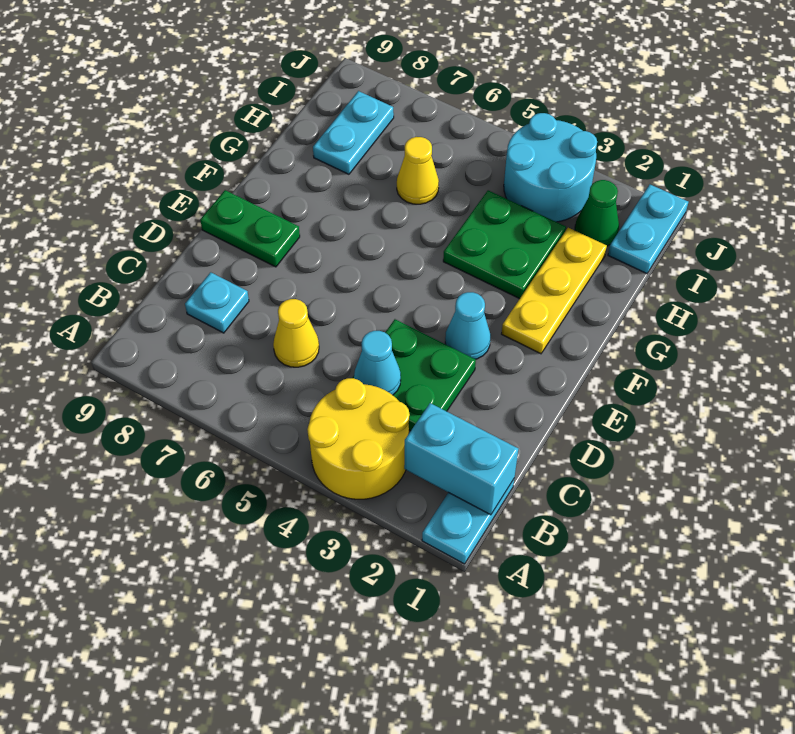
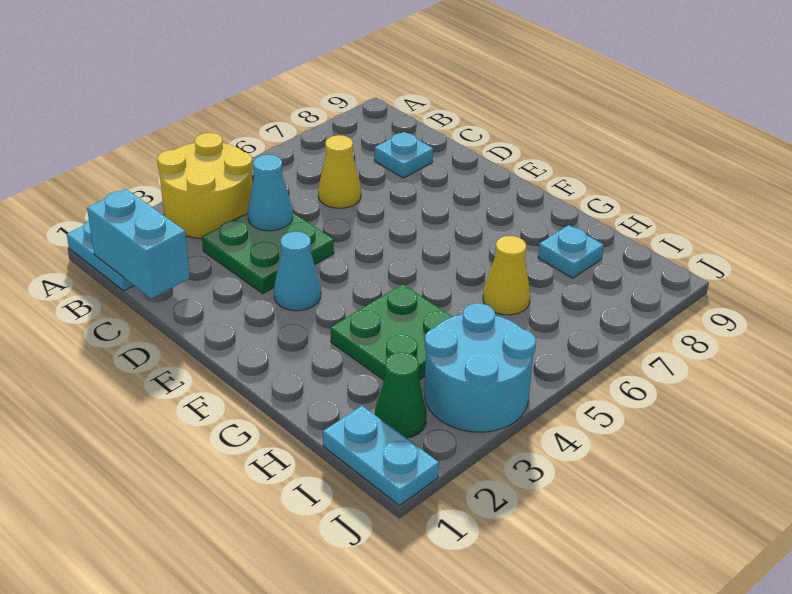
cyan brick B1:B2 level 2 -> cyan brick B1:C1 level 2
green plate E8:E9 level 1 -> none
yellow plate F2:H2 level 1 -> none
cyan plate H8:I8 level 1 -> cyan plate H8 level 1

